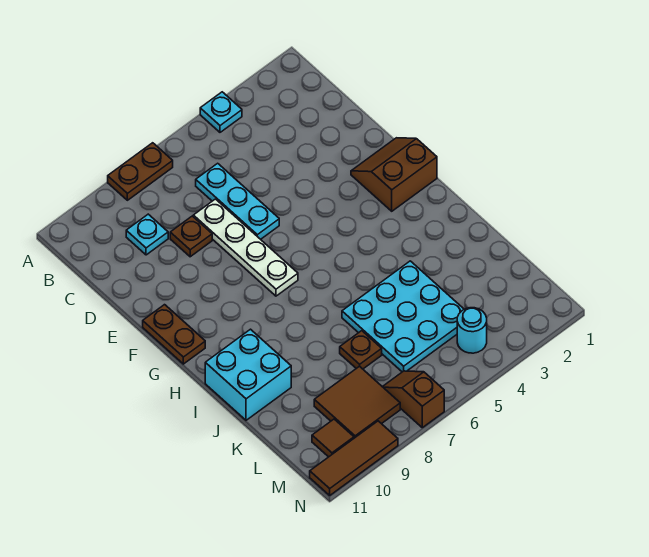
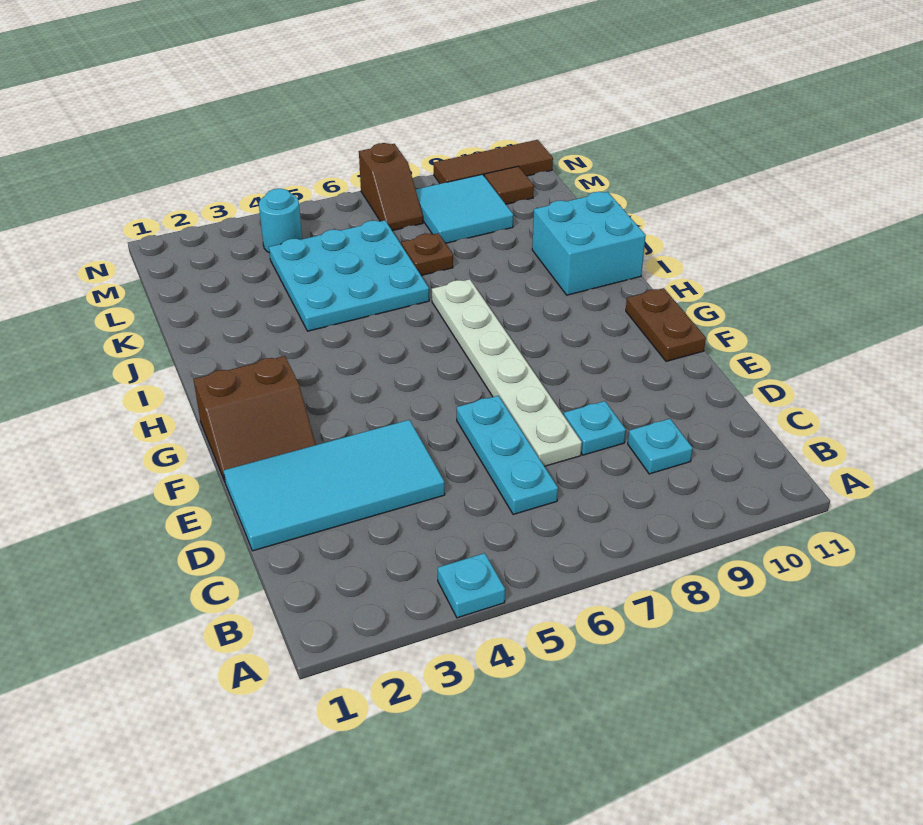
brown plate A7:A8 level 1 -> none
none -> cyan tile D1:E4 level 1
white plate D7:G7 level 1 -> white plate D7:I7 level 1
brown plate D8 level 1 -> cyan plate D8 level 1
brown tile L8:M9 level 1 -> cyan tile L8:M9 level 1

